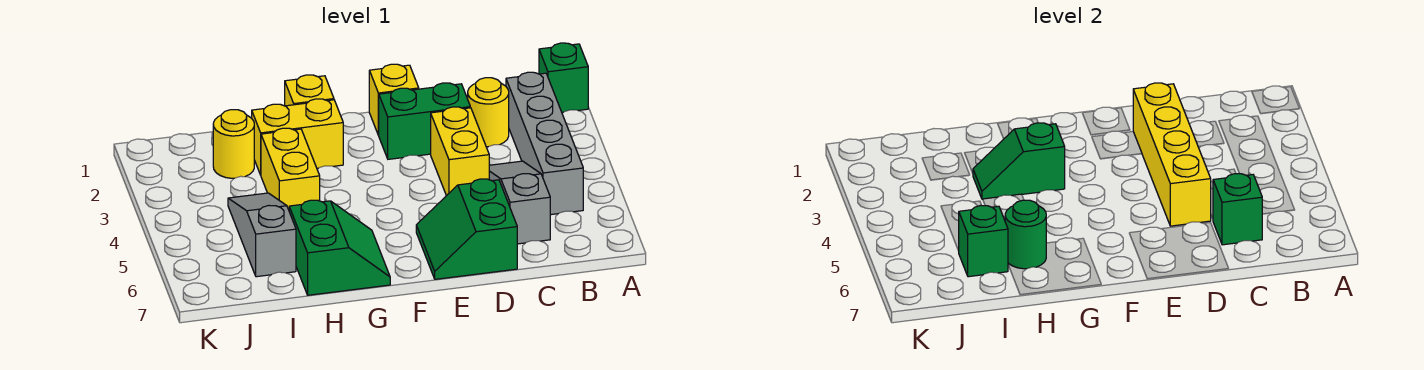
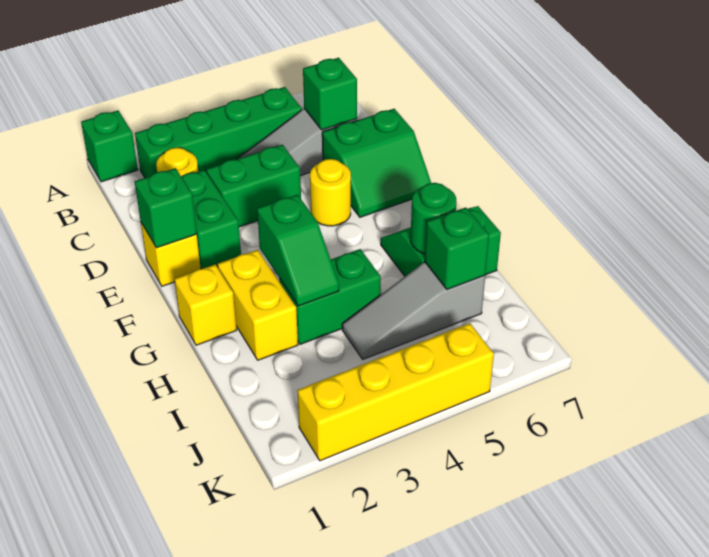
grey brick B2:B5 level 1 -> green brick B2:B5 level 1
yellow brick D2:D5 level 2 -> yellow brick K2:K5 level 1
yellow brick D3:D4 level 1 -> green brick D3:D4 level 1
none -> green brick E1 level 2
yellow brick H3:H4 level 1 -> green brick H3:H4 level 1
yellow round brick I2 level 1 -> yellow round brick E5 level 1

